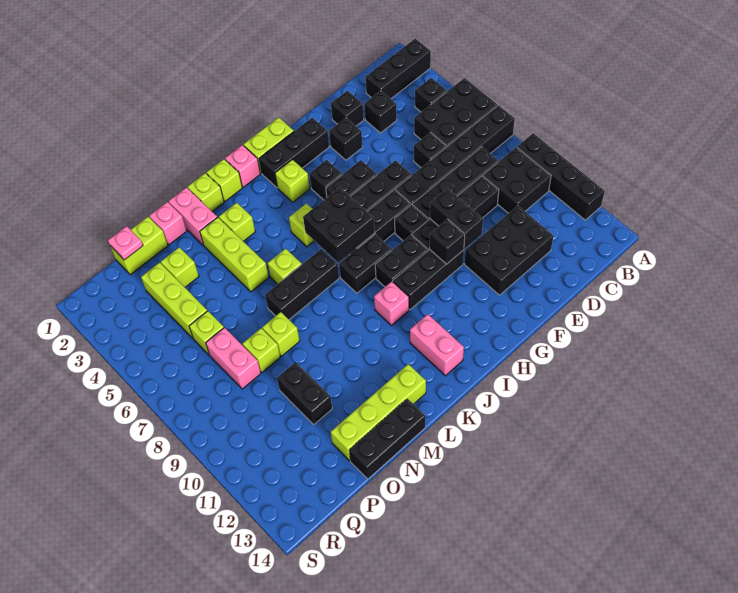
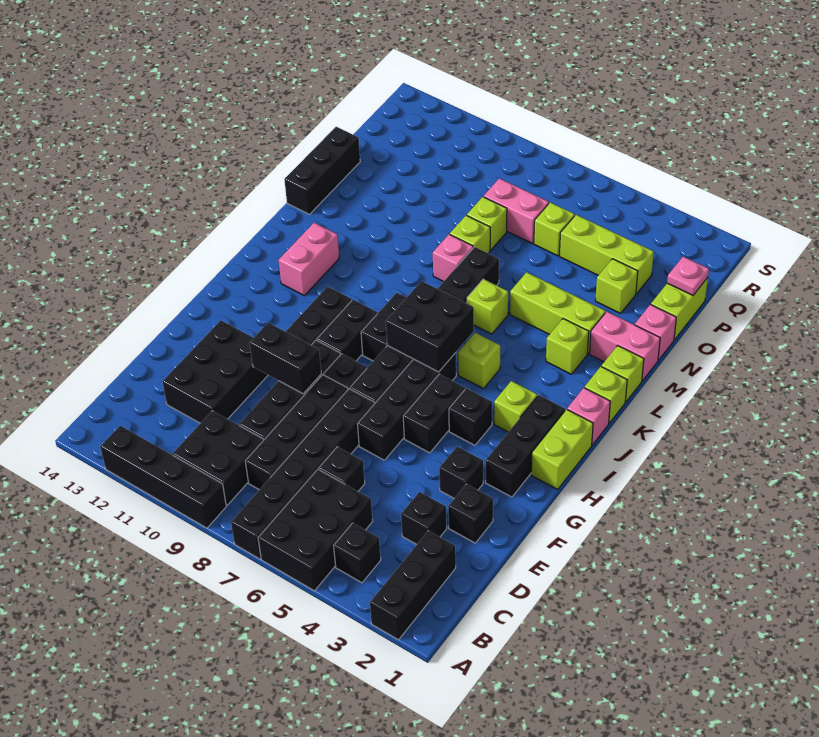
black brick G10 level 2 -> none
pink brick J10 level 1 -> pink brick M8 level 1
pink brick J12:J13 level 1 -> pink brick J12:K12 level 1
lime brick L13:O13 level 1 -> none
black brick O10:O11 level 1 -> none

